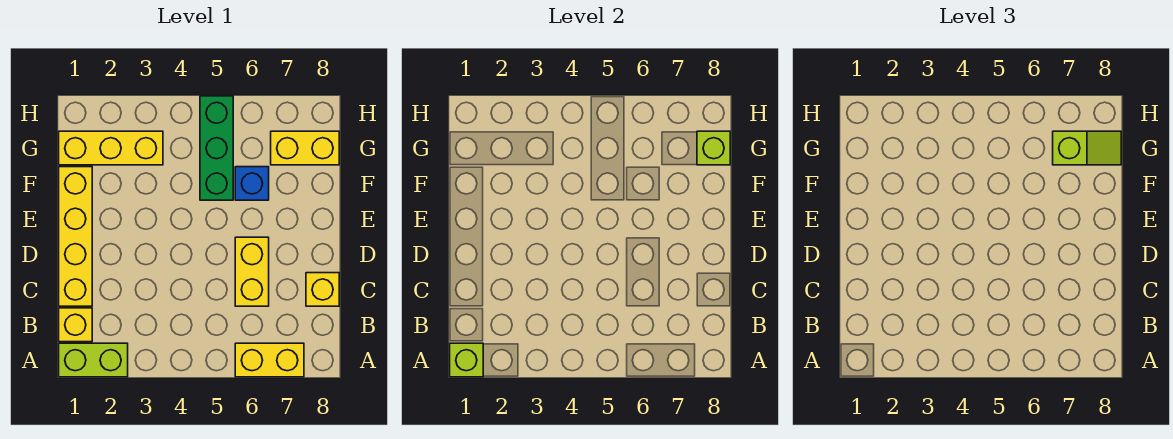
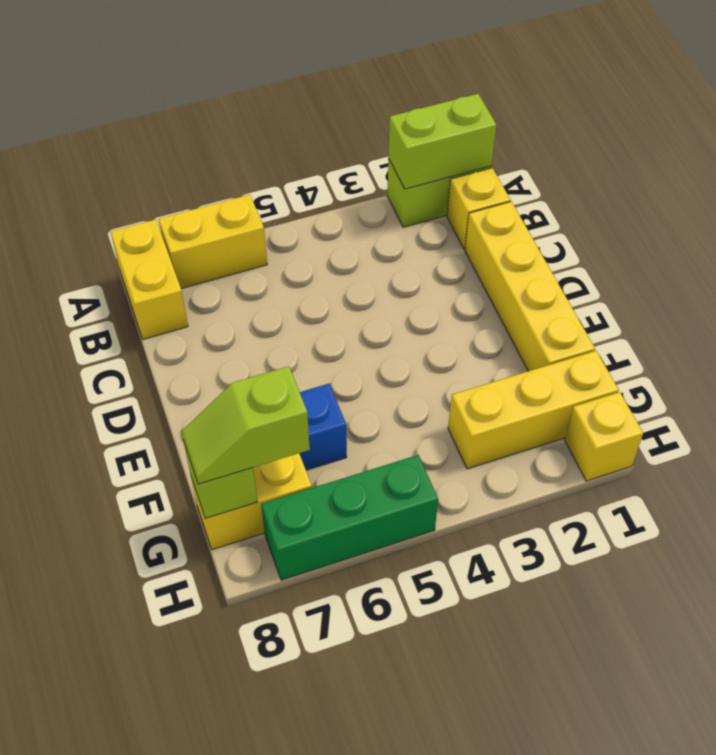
lime brick A1 level 2 -> lime brick A1:A2 level 2
yellow brick C6:D6 level 1 -> yellow brick A8:B8 level 1
yellow brick C8 level 1 -> yellow brick H1 level 1
green brick F5:H5 level 1 -> green brick H5:H7 level 1

